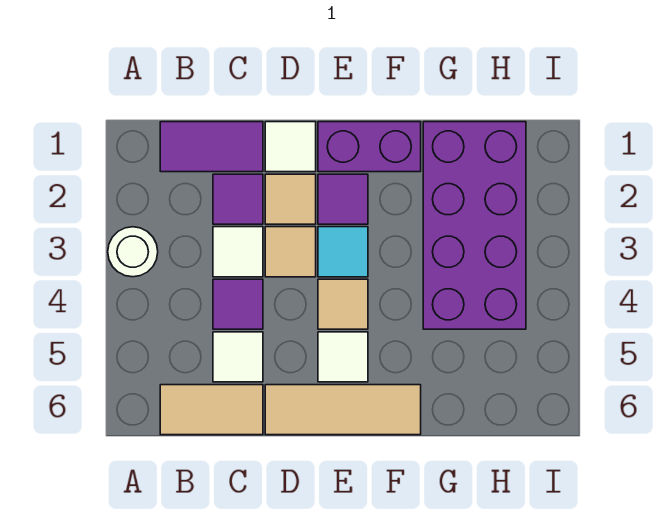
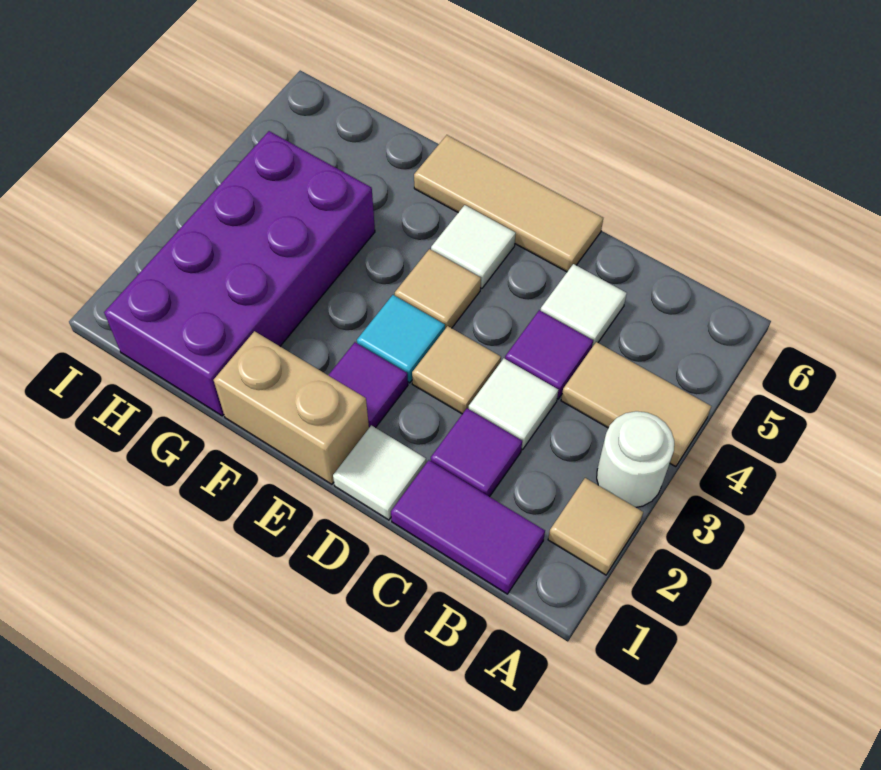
tan tile B6:C6 level 1 -> tan tile A4:B4 level 1
tan tile D2 level 1 -> tan tile A2 level 1
purple brick E1:F1 level 1 -> tan brick E1:F1 level 1

